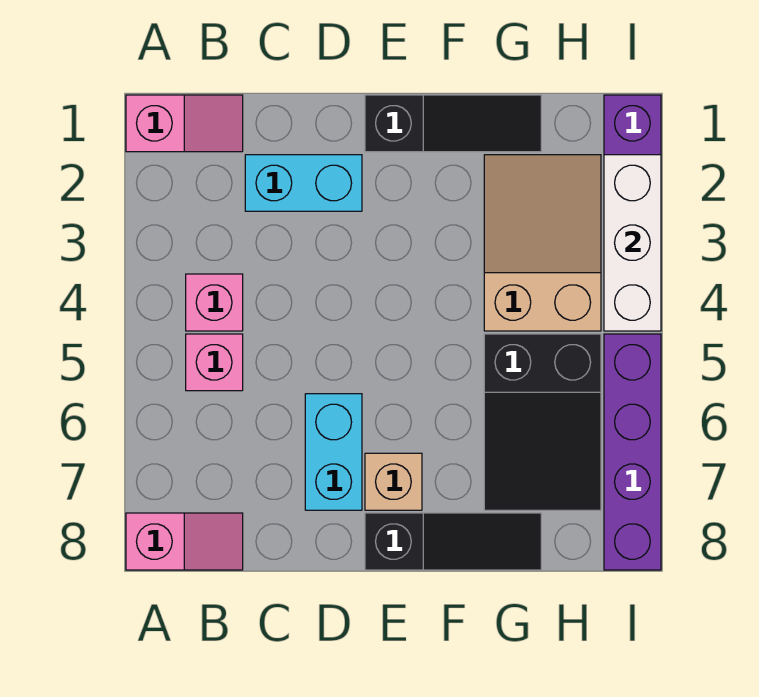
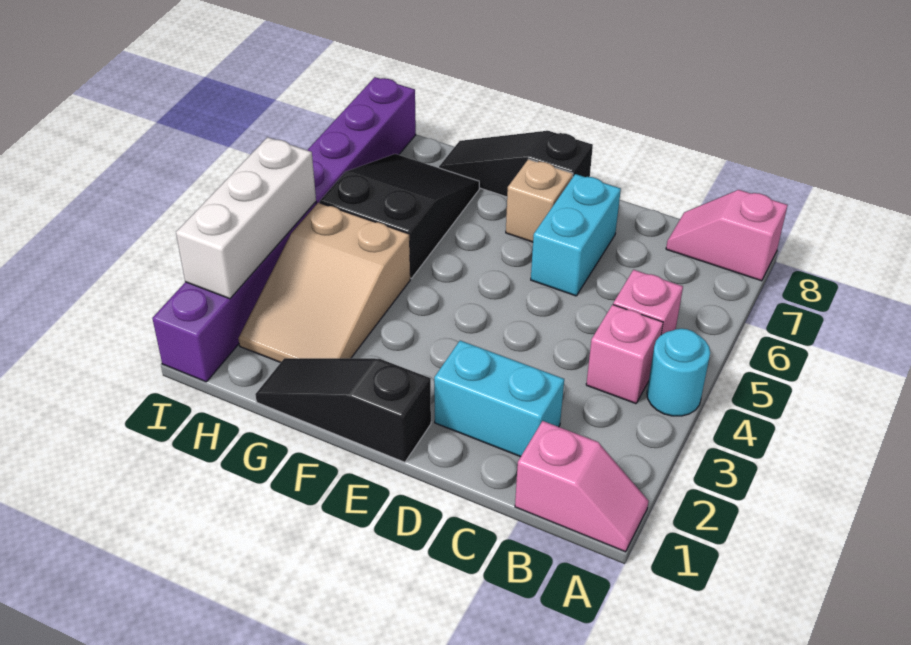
pink slope A1:B1 level 1 top A -> pink slope A1:B1 level 1 top B
none -> cyan round brick A4 level 1

